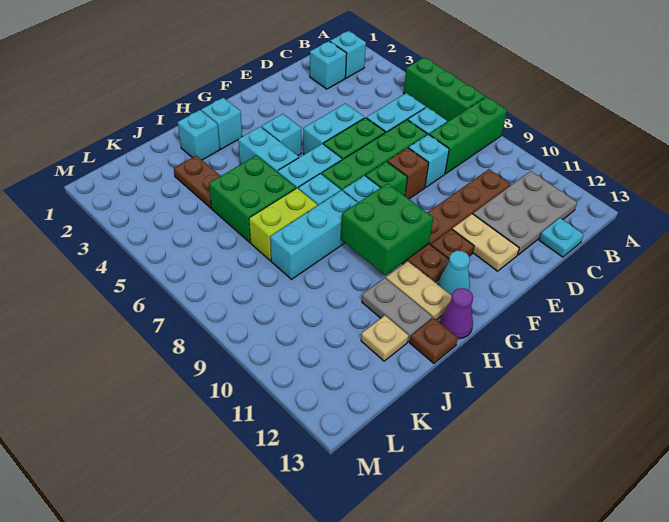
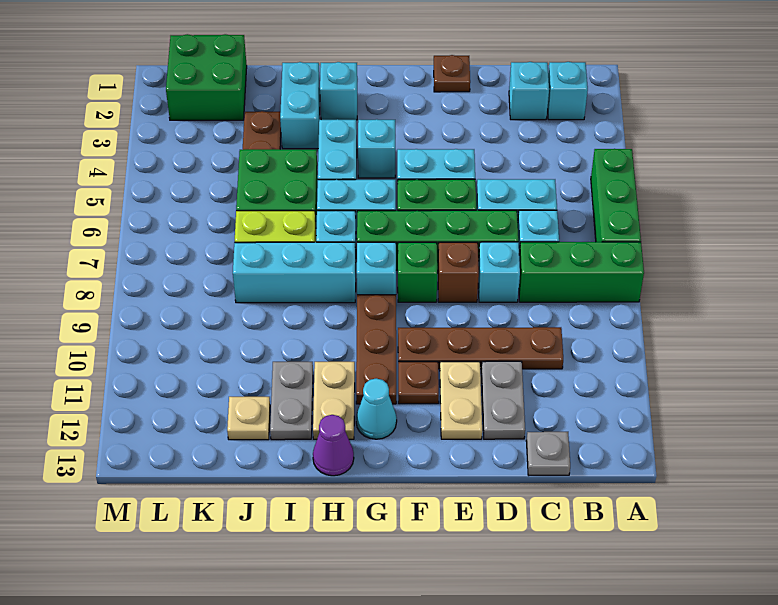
grey plate B11:D12 level 1 -> grey plate D11:D12 level 1
cyan plate C13 level 1 -> grey plate C13 level 1
green brick G9:H10 level 2 -> green brick K1:L2 level 1
cyan brick I2 level 1 -> cyan brick I2:I3 level 1
brown plate I13 level 1 -> brown plate E1 level 1

